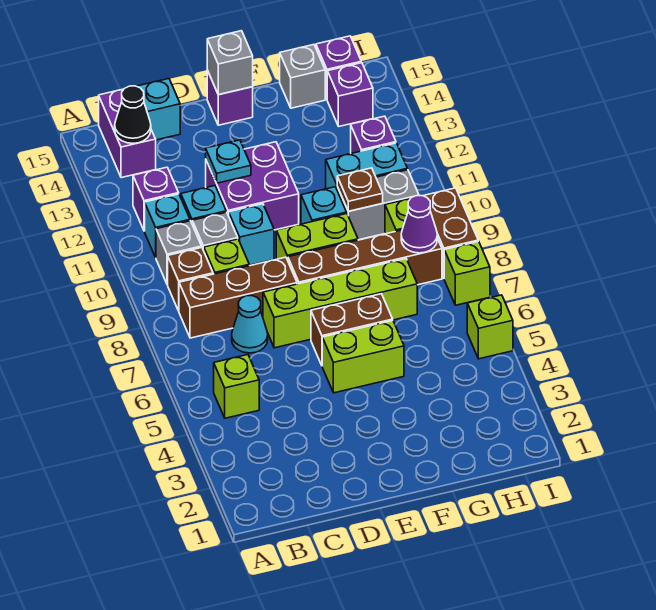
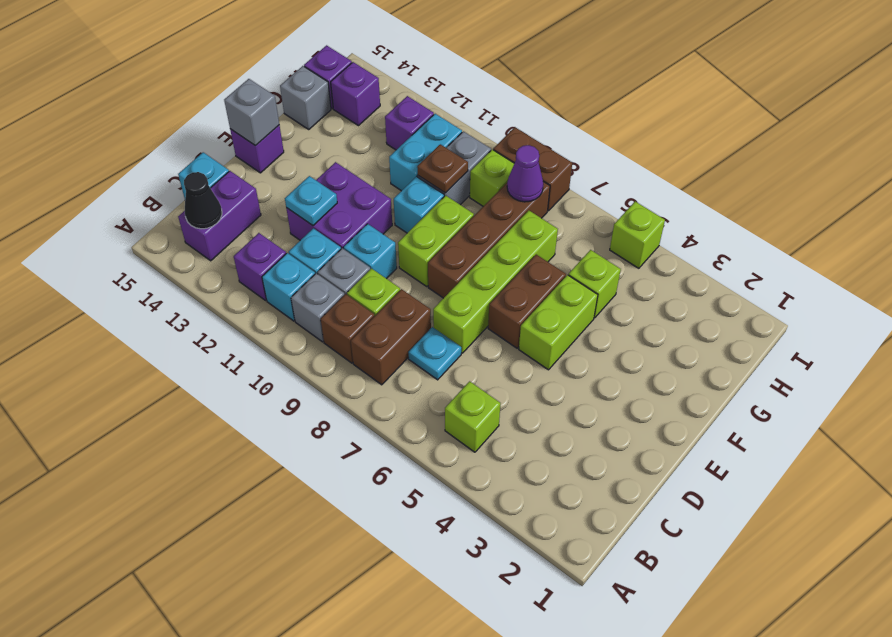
brown brick B8:D8 level 1 -> brown brick B8:C8 level 1
purple brick B14:B15 level 1 -> purple brick B14:C14 level 1
cyan cone C7 level 1 -> cyan plate C7 level 1
lime brick I7 level 1 -> lime brick G5 level 1

